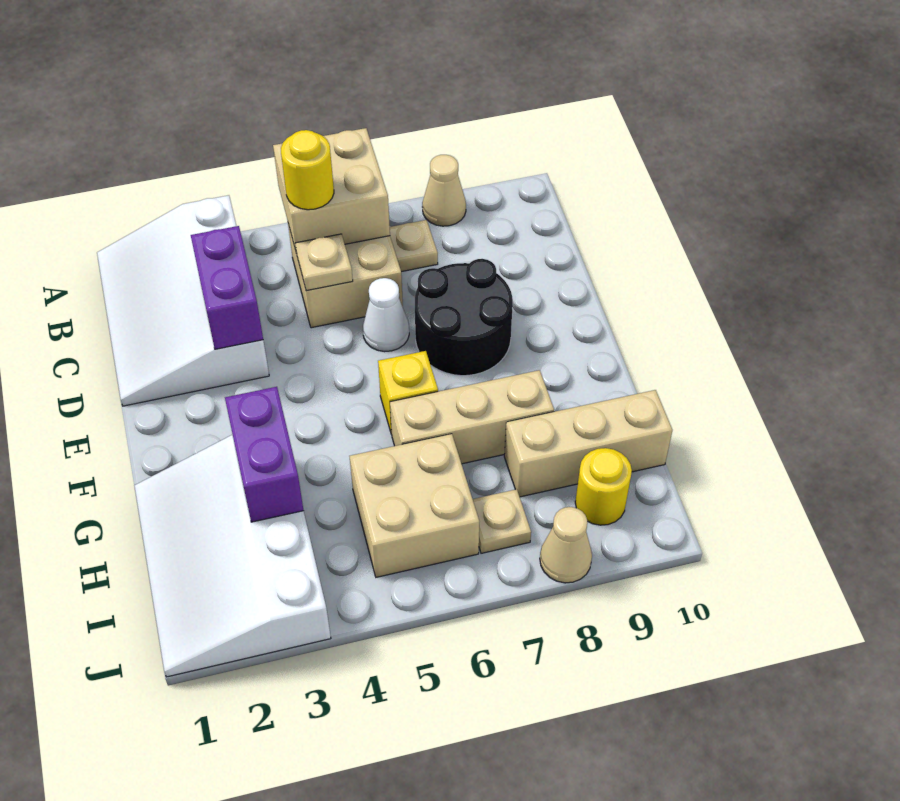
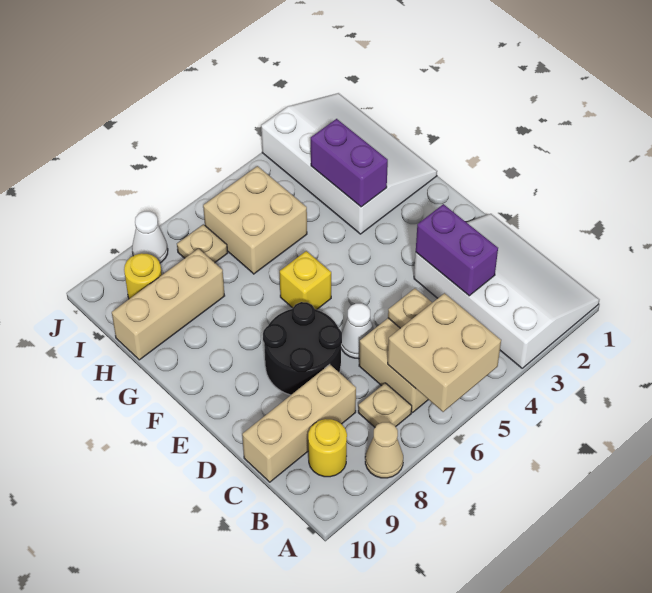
yellow round brick B5 level 3 -> yellow round brick B9 level 1
tan brick G6:G8 level 1 -> tan brick C8:C10 level 1
tan cone J8 level 1 -> white cone J8 level 1

